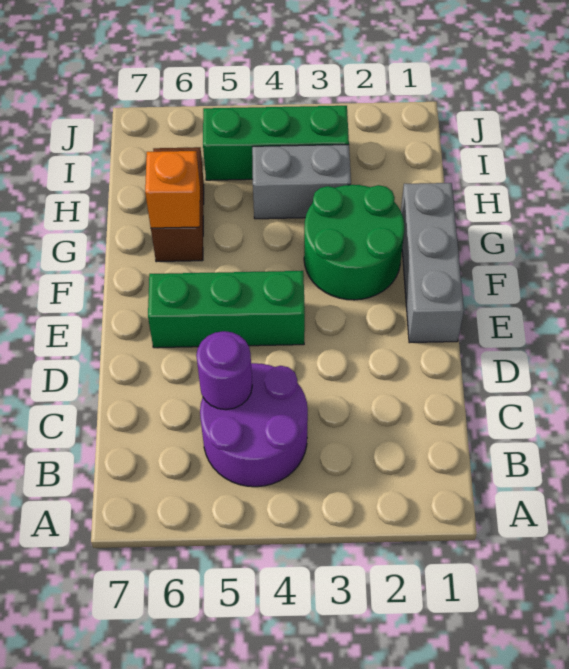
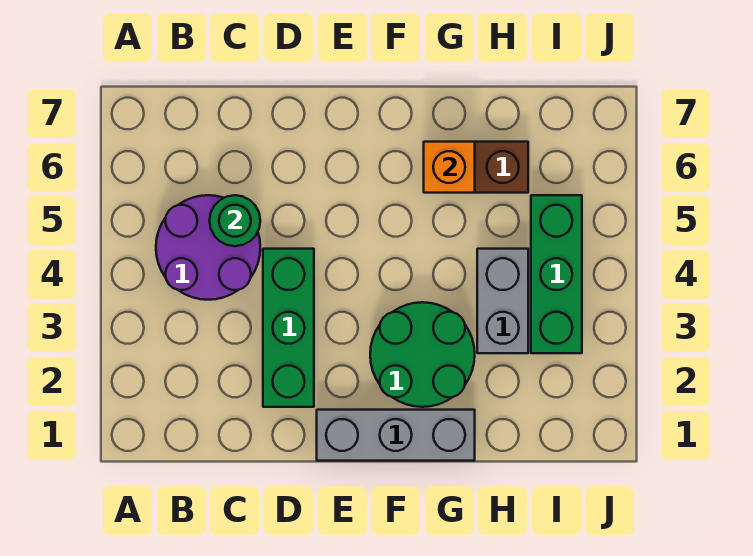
purple round brick C5 level 2 -> green round brick C5 level 2
green brick E4:E6 level 1 -> green brick D2:D4 level 1

